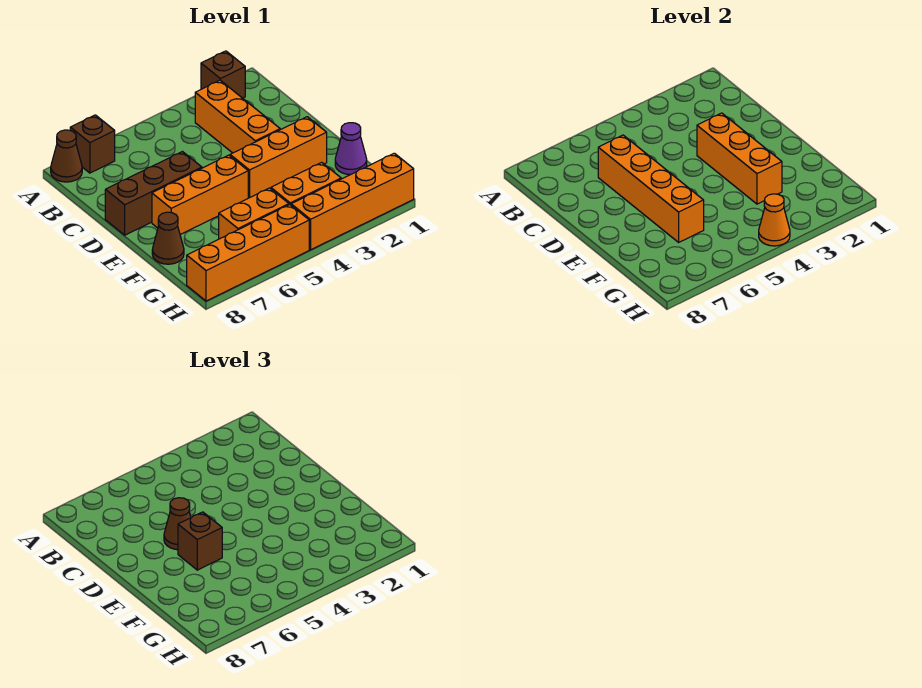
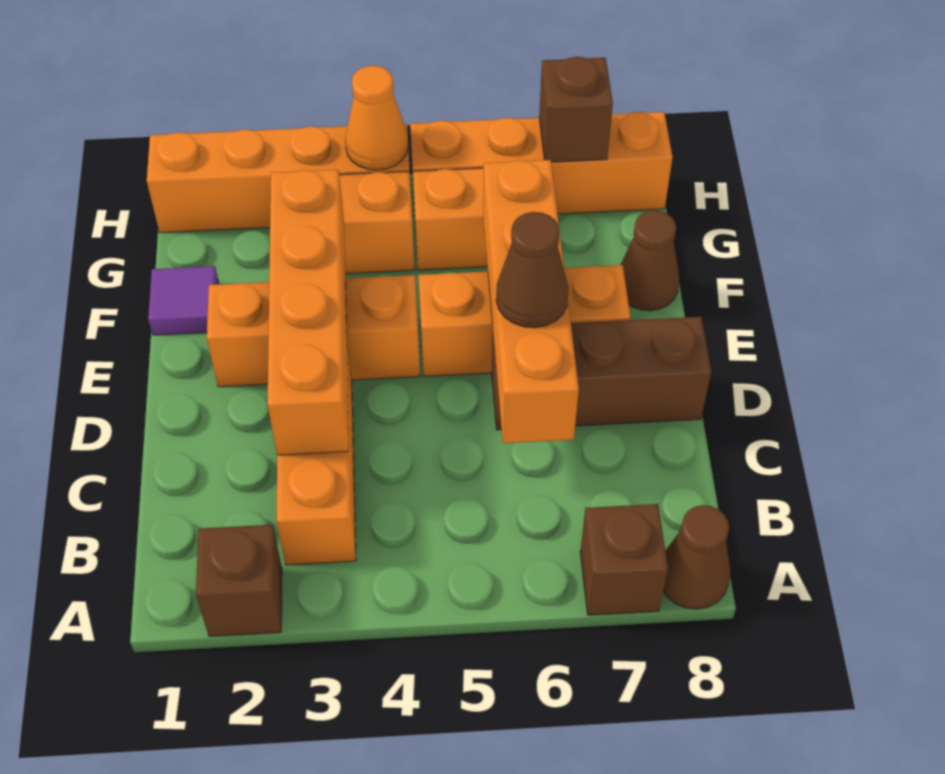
orange brick D3:F3 level 2 -> orange brick C3:F3 level 2
brown brick E6 level 3 -> brown brick H7 level 2
purple cone F1 level 1 -> purple tile F1 level 1

